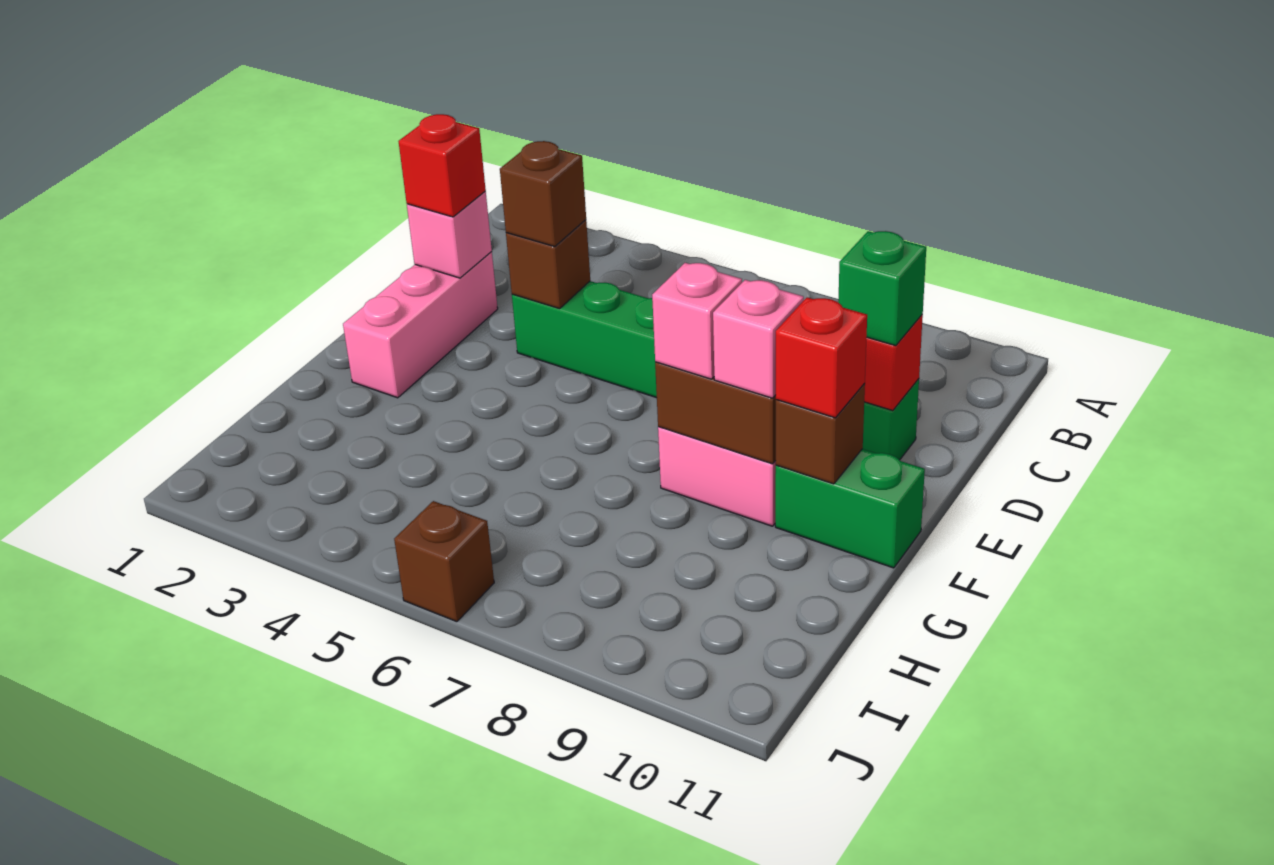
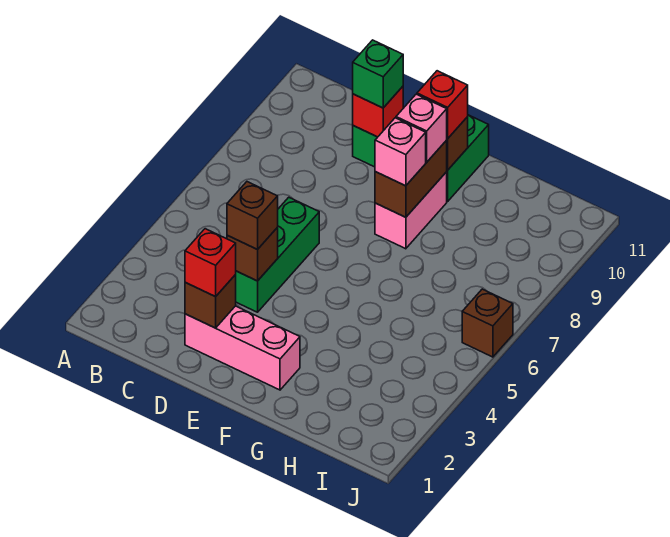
pink brick D2 level 2 -> brown brick D2 level 2

